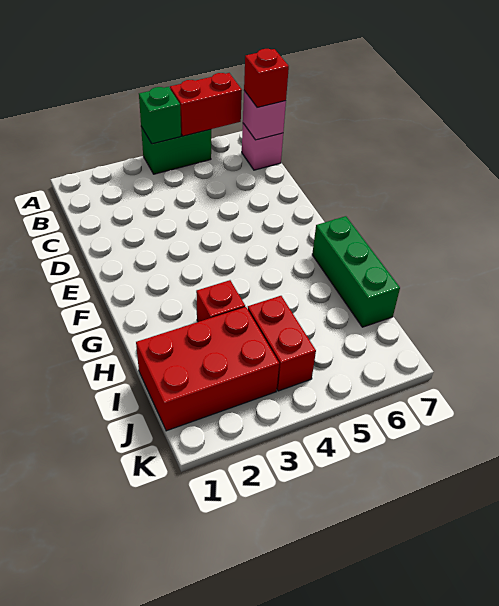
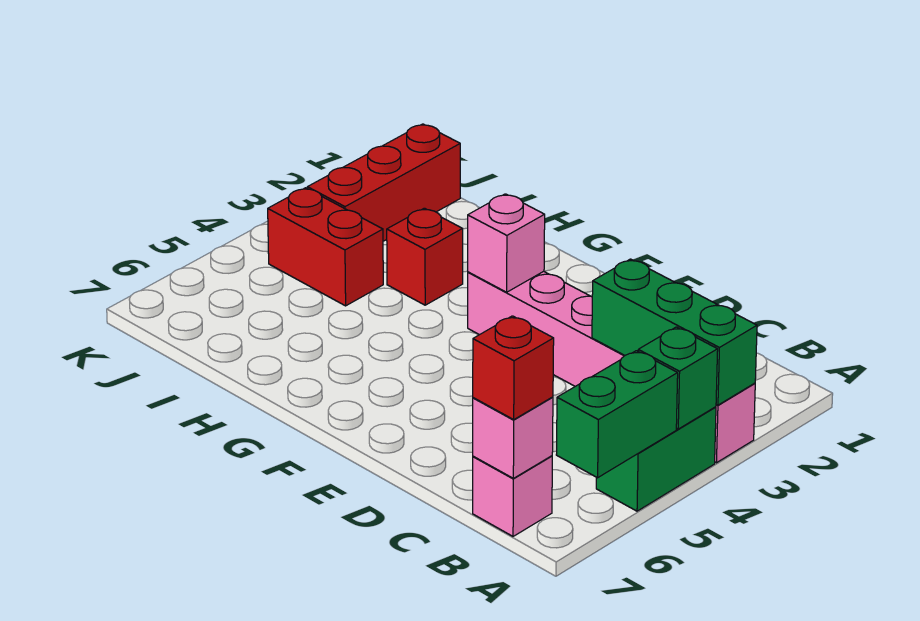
none -> pink brick A3:F3 level 1
red brick A5:A6 level 2 -> green brick A5:A6 level 2
none -> pink brick F3 level 2
green brick G7:I7 level 1 -> green brick A3:C3 level 2
red brick I1:J3 level 1 -> red brick J1:J3 level 1

